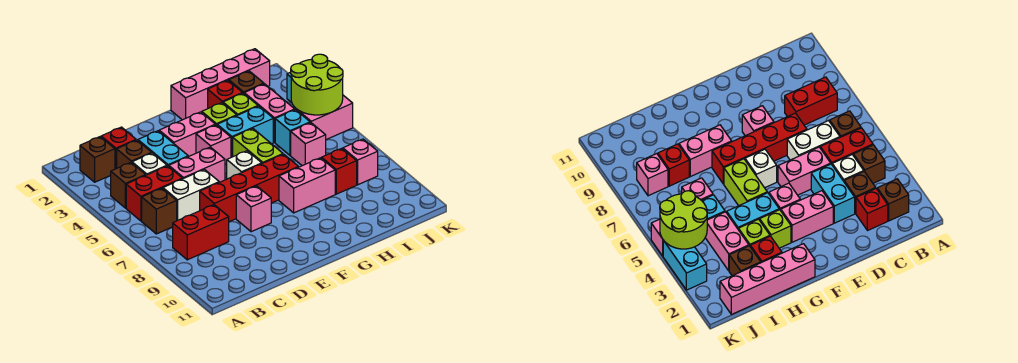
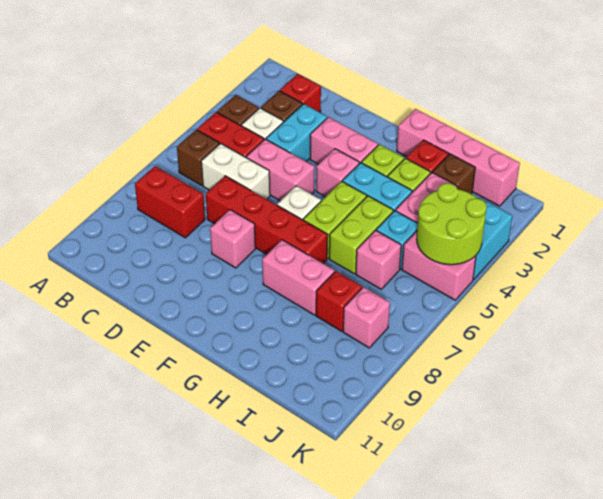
brown brick B2 level 1 -> none
none -> lime brick H5:H6 level 1

